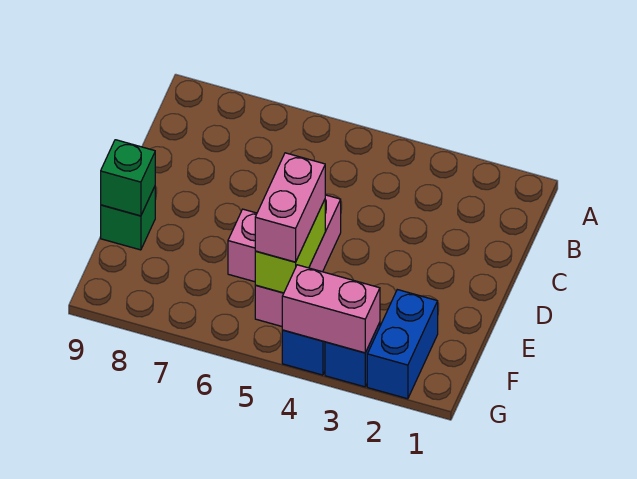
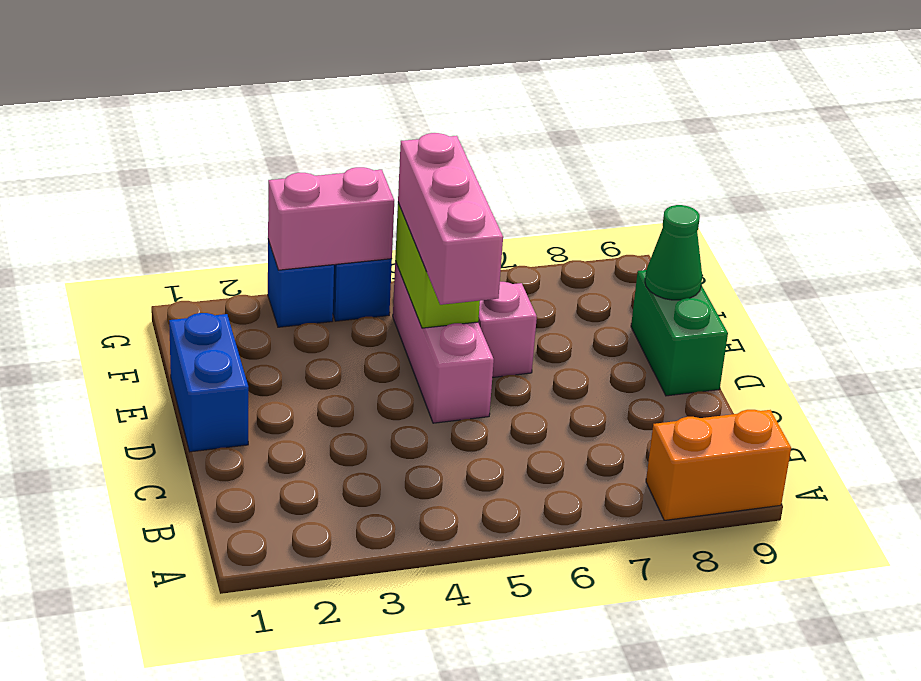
none -> orange brick A8:A9 level 1
pink brick E5:F5 level 3 -> pink brick D5:F5 level 3
green brick E9 level 1 -> green brick D9:E9 level 1
green brick E9 level 2 -> green cone E9 level 2
blue brick F2:G2 level 1 -> blue brick D1:E1 level 1

